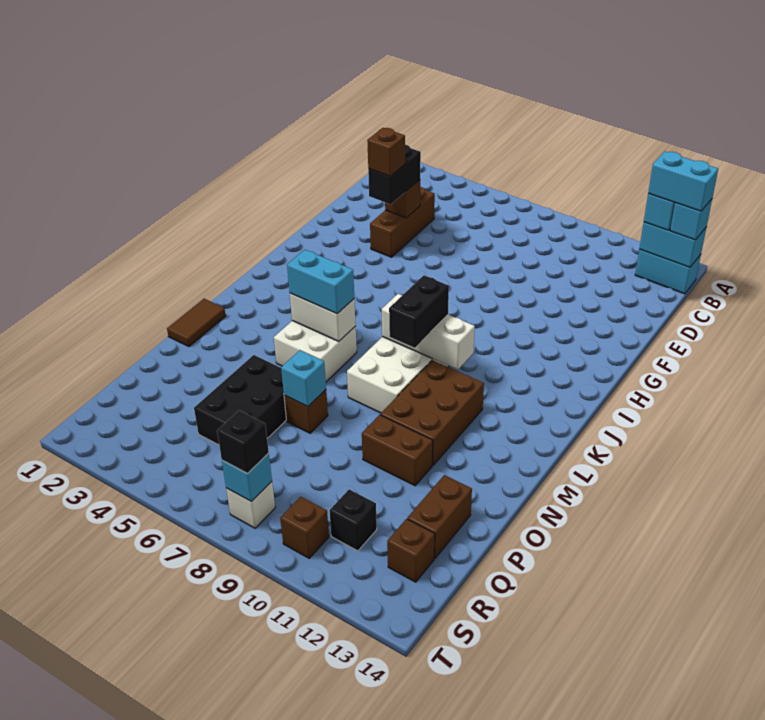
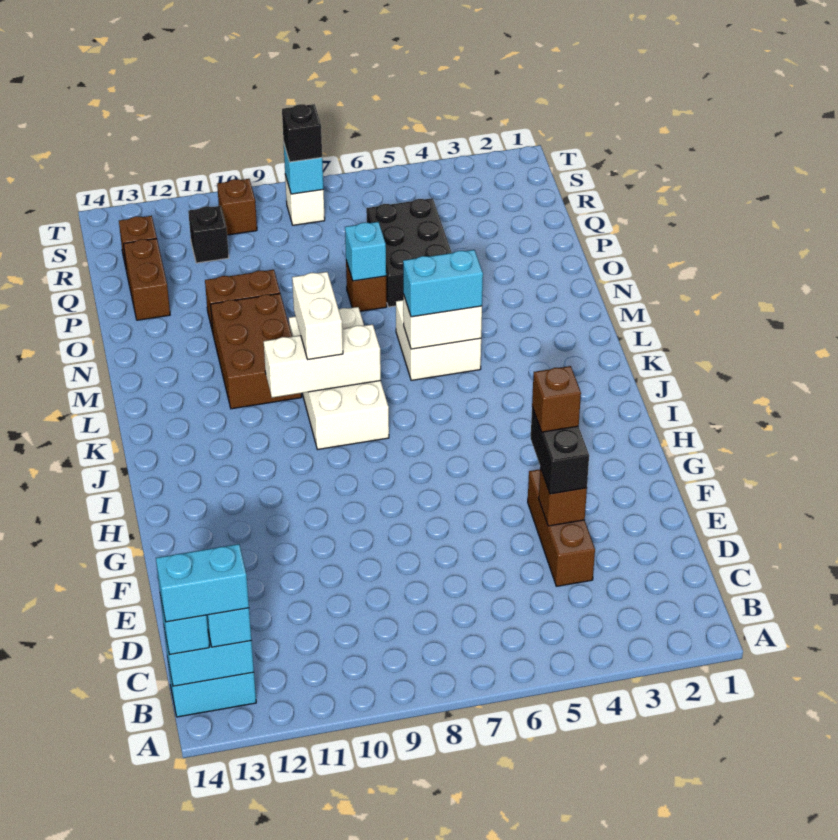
black brick K9:L9 level 3 -> white brick K9:L9 level 3
brown tile M1:N1 level 1 -> none

